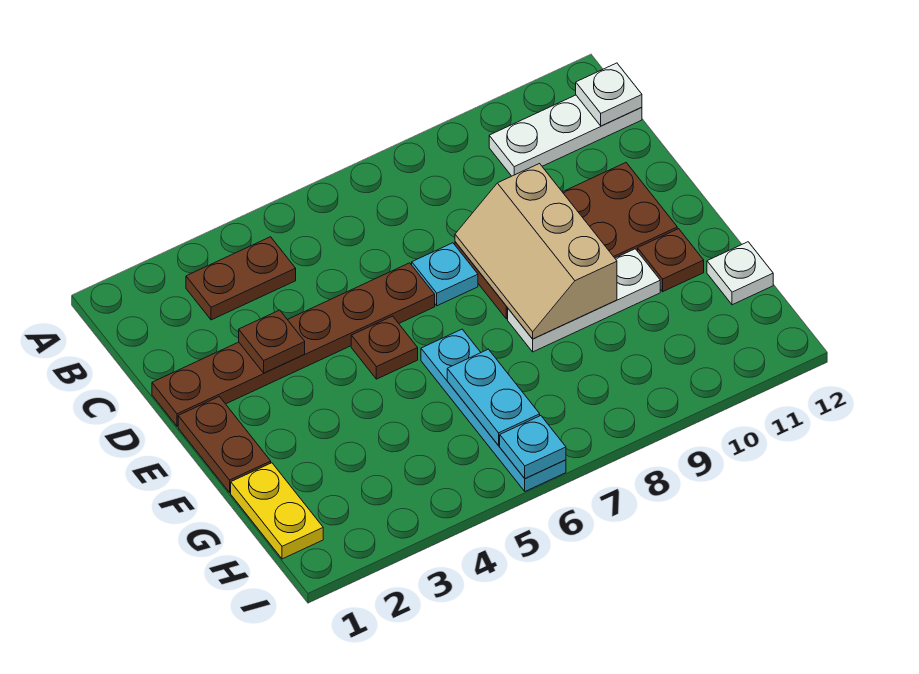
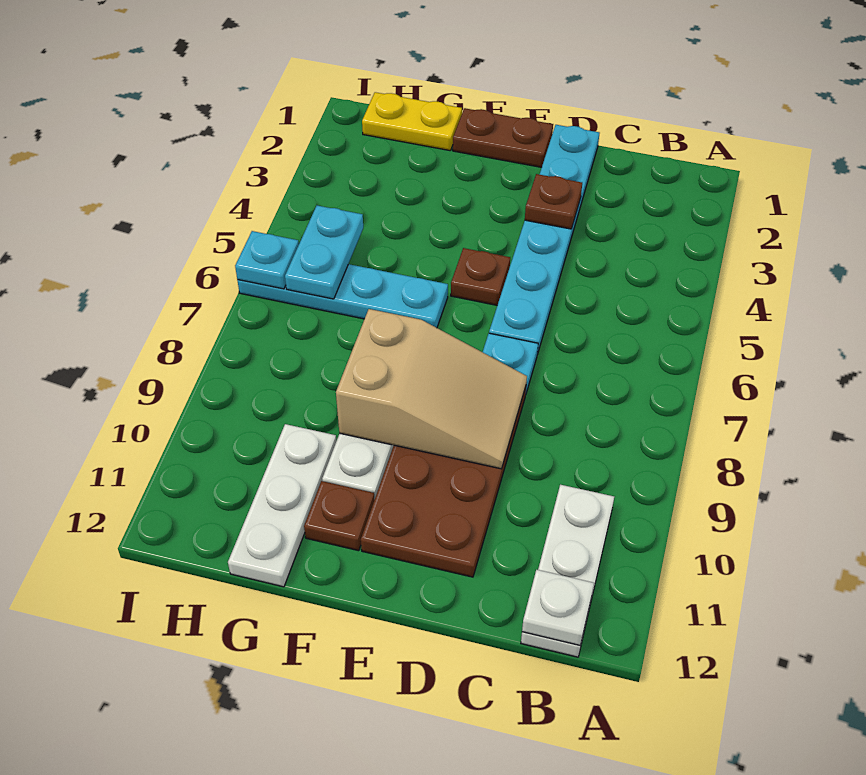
brown plate B3:B4 level 1 -> none
brown plate D1:D6 level 1 -> cyan plate D1:D6 level 1
tan slope D8:F9 level 2 top 9 -> tan slope D8:F9 level 2 top F
cyan plate G6:H6 level 2 -> cyan plate H5:H6 level 2
white plate G12 level 1 -> white plate G10:G12 level 1

